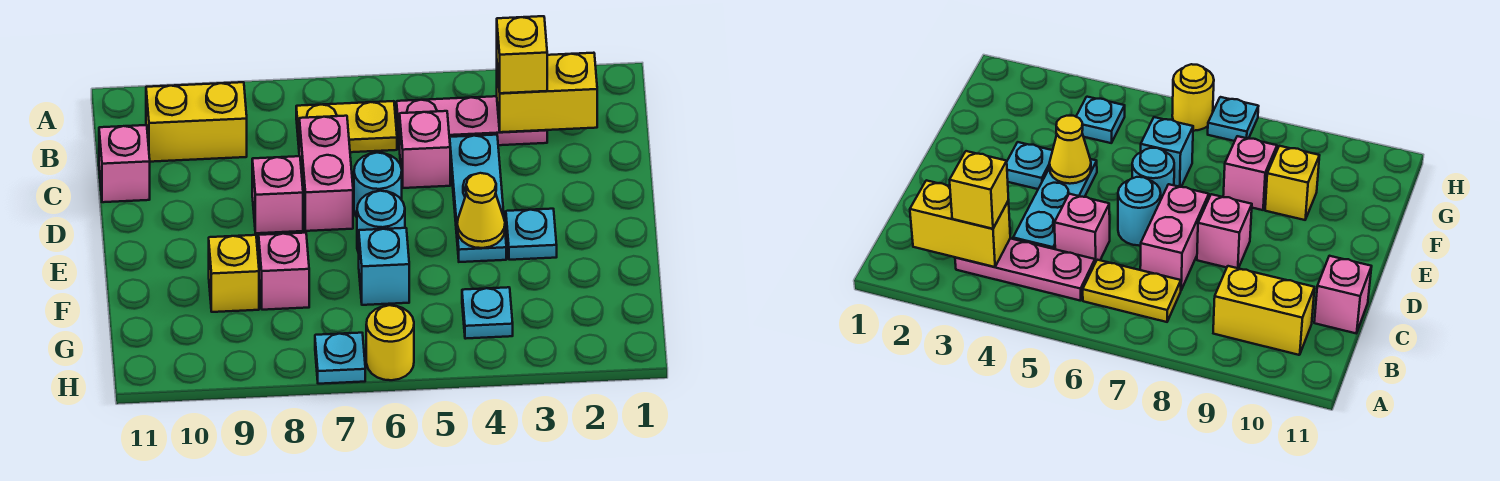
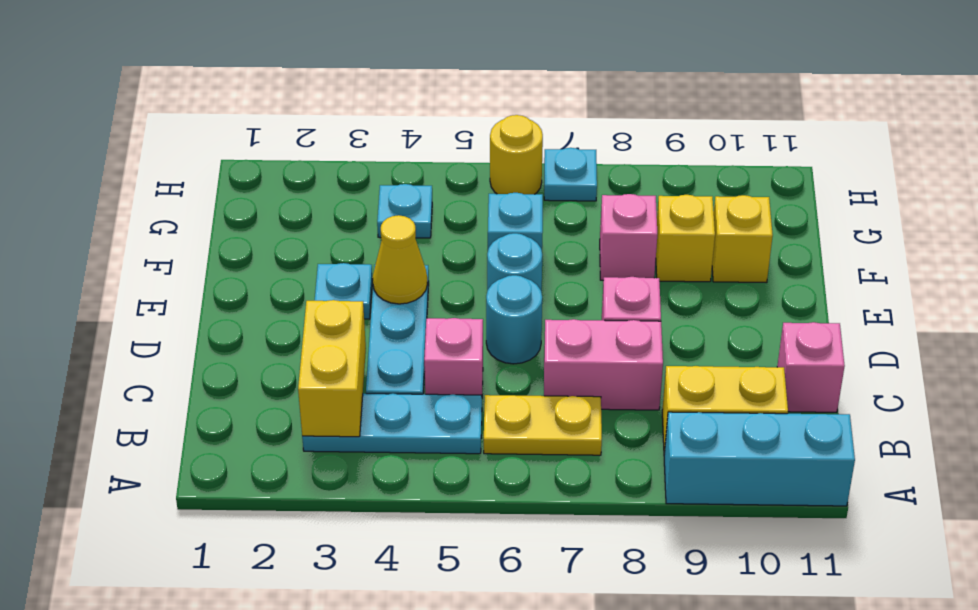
none -> cyan brick A9:A11 level 1
yellow brick B2:B3 level 2 -> yellow brick B3:C3 level 2
pink plate B3:B5 level 1 -> cyan plate B3:B5 level 1
yellow brick B3 level 3 -> yellow brick F10 level 1
pink brick C7:D7 level 1 -> pink brick C7:C8 level 1

